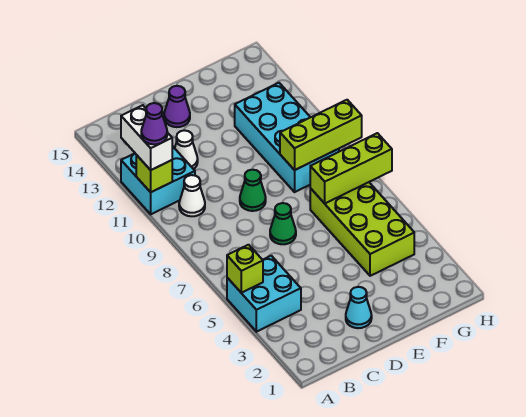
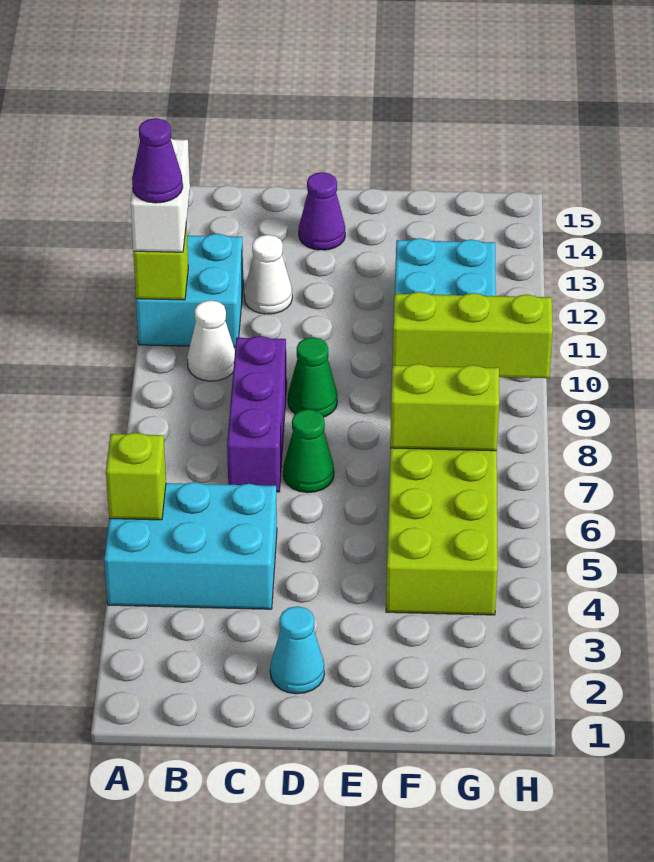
cyan brick A4:B5 level 1 -> cyan brick A4:C5 level 1
none -> purple brick C7:C9 level 1
lime brick F7:H7 level 2 -> lime brick F7:G7 level 2

